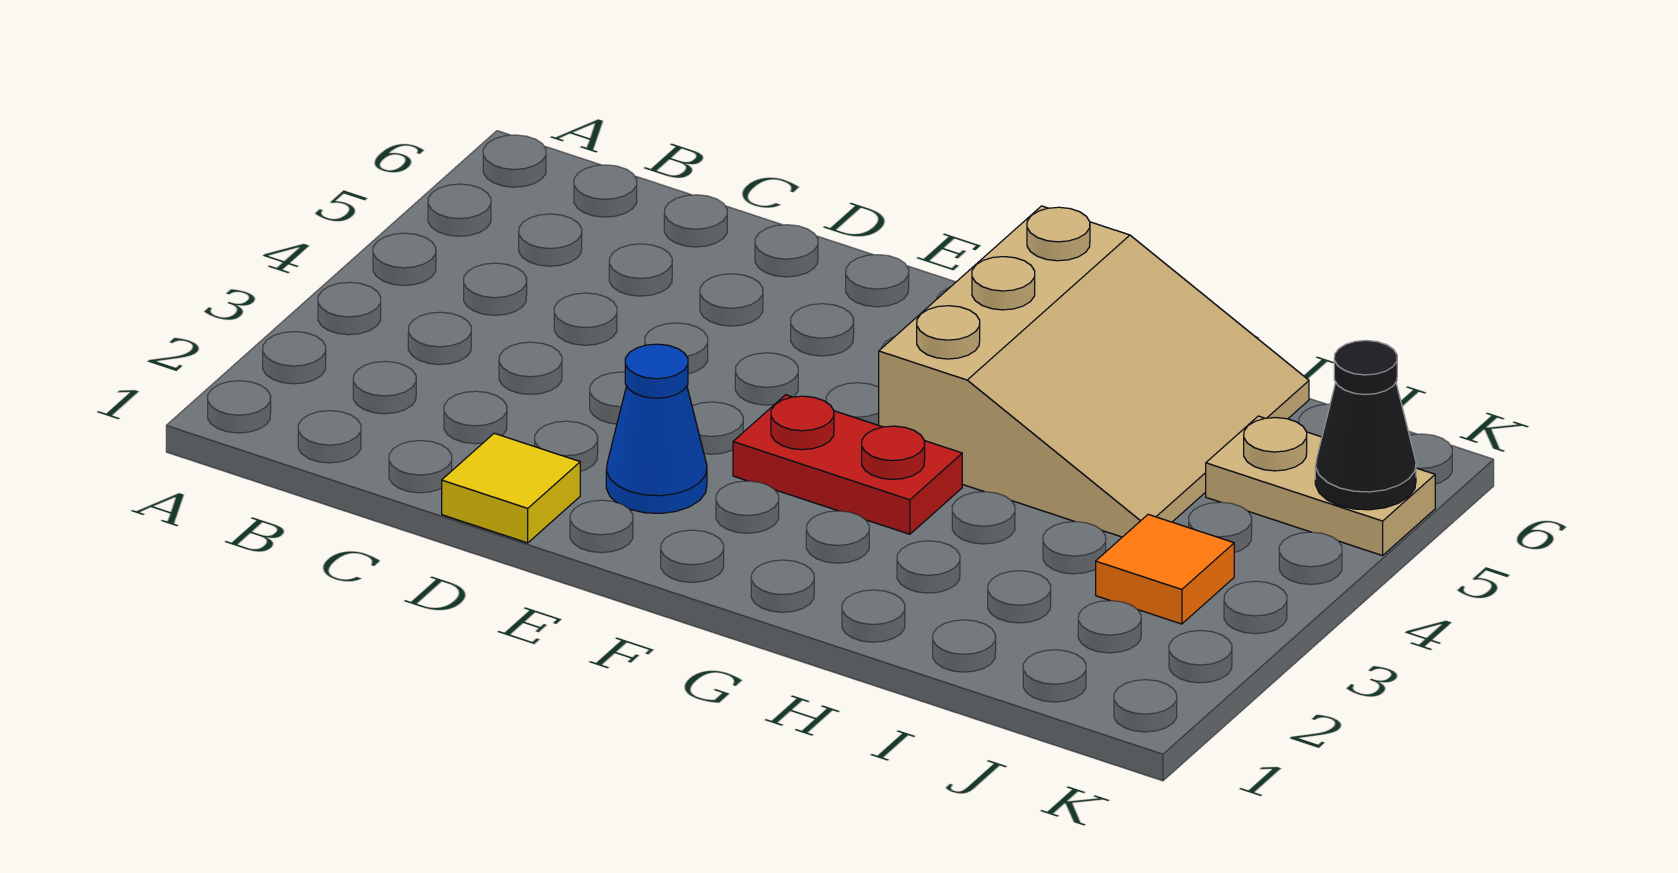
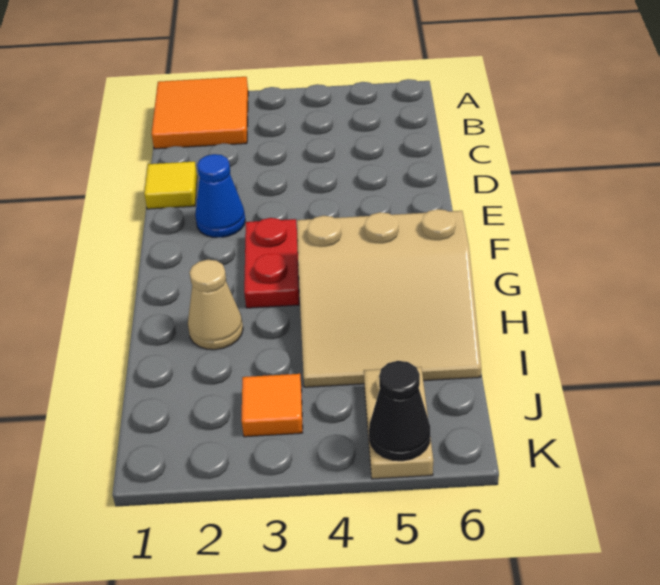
none -> orange tile A1:B2 level 1
none -> tan cone H2 level 1

